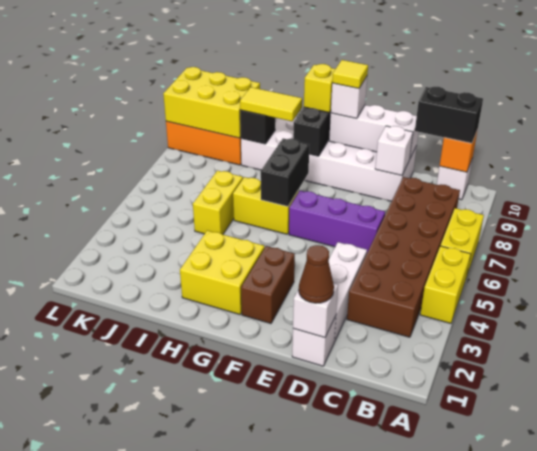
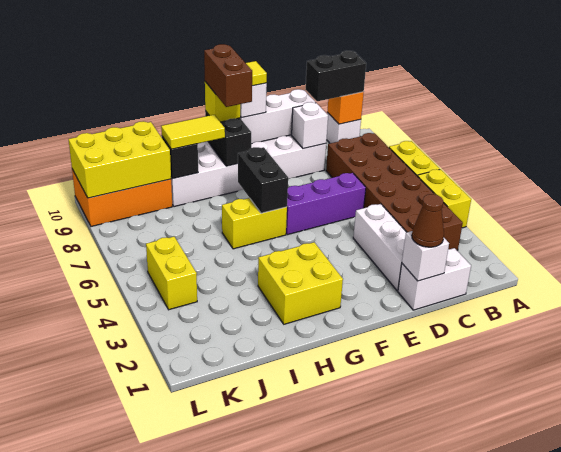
white brick D1 level 1 -> white brick C1:D1 level 1
brown brick F2:F3 level 1 -> brown brick G9:G10 level 4
yellow brick I5:I6 level 1 -> yellow brick K4:K5 level 1

